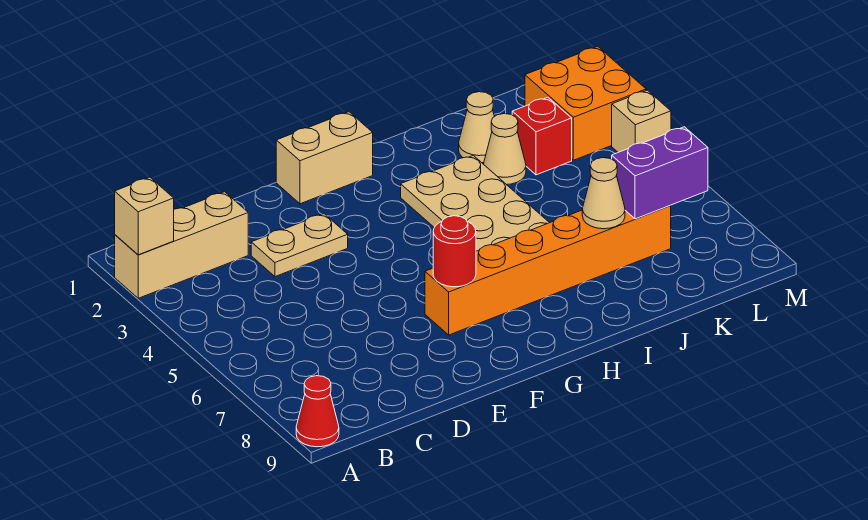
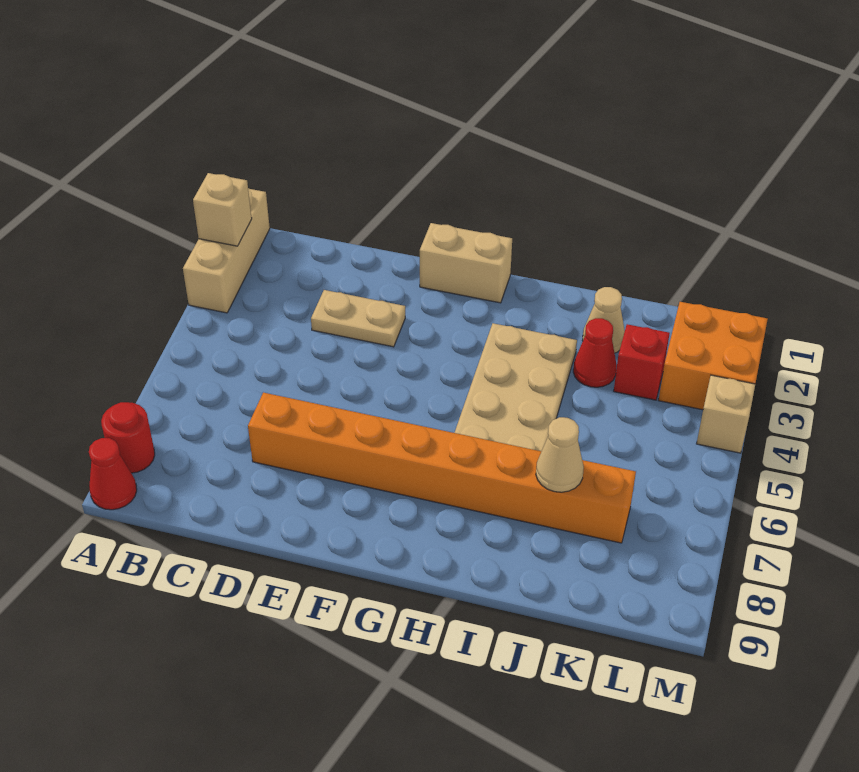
tan brick A2:C2 level 1 -> tan brick A1:A3 level 1
orange brick F7:K7 level 1 -> orange brick D7:K7 level 1
red round brick F7 level 2 -> red round brick A8 level 1
tan cone J3 level 1 -> red cone J3 level 1
purple brick K7:L7 level 2 -> none

